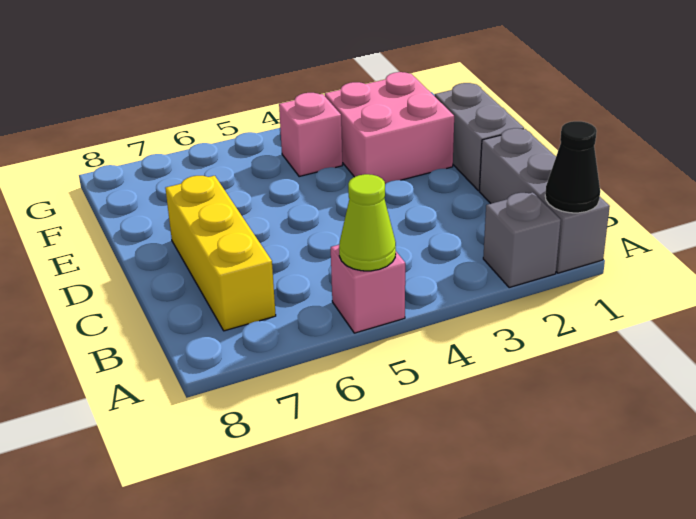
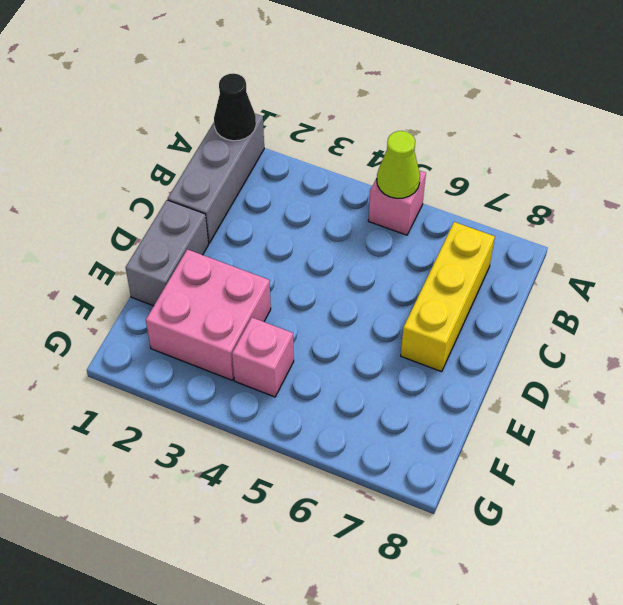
grey brick A2 level 1 -> none

